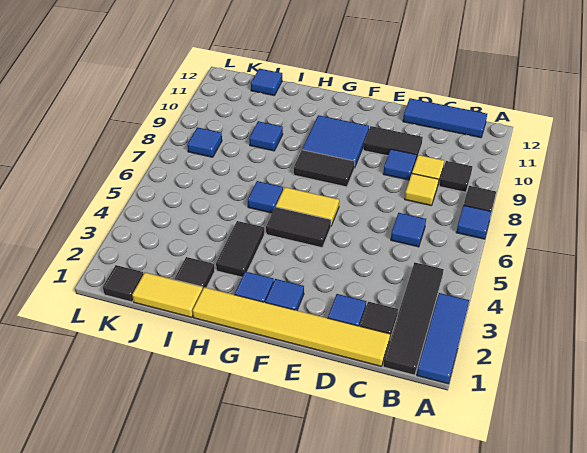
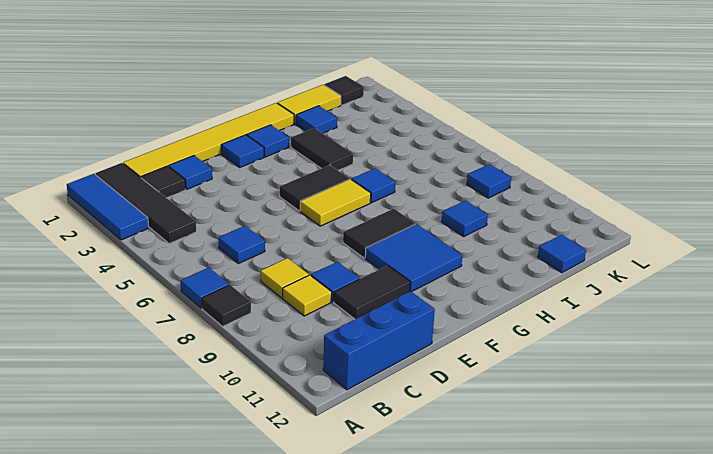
black tile B9 level 1 -> none
blue tile B12:D12 level 1 -> blue brick B12:D12 level 1
black tile I2 level 1 -> blue tile I2 level 1

